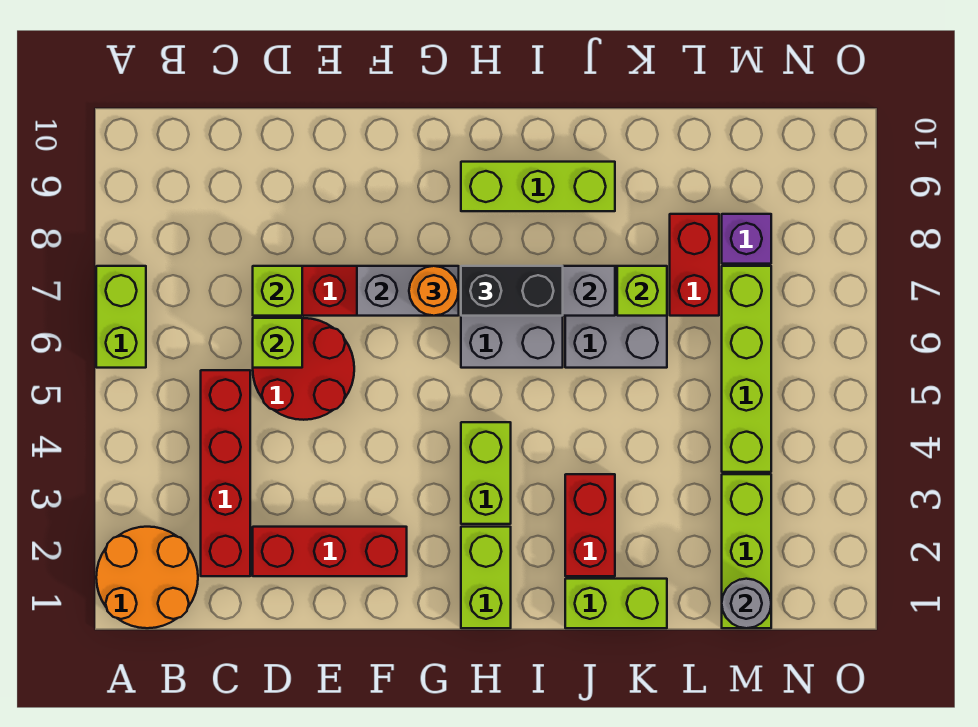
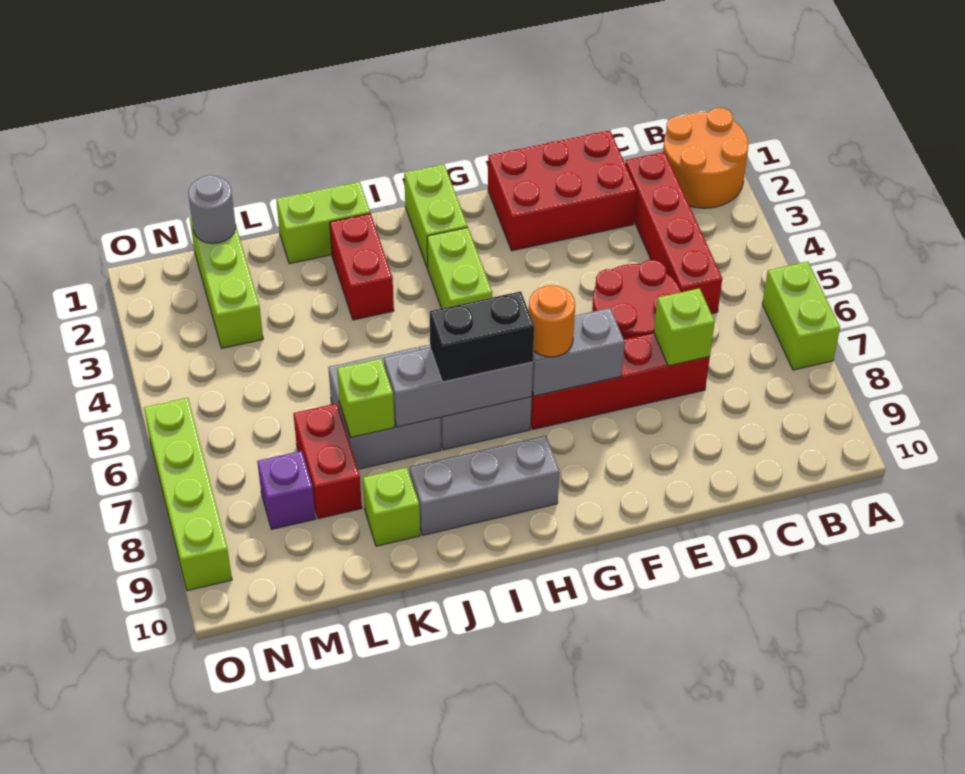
red brick D2:F2 level 1 -> red brick D1:F2 level 1
lime brick D6 level 2 -> lime brick K9 level 1
lime brick H9:J9 level 1 -> grey brick H9:J9 level 1
lime brick M4:M7 level 1 -> lime brick O6:O9 level 1

